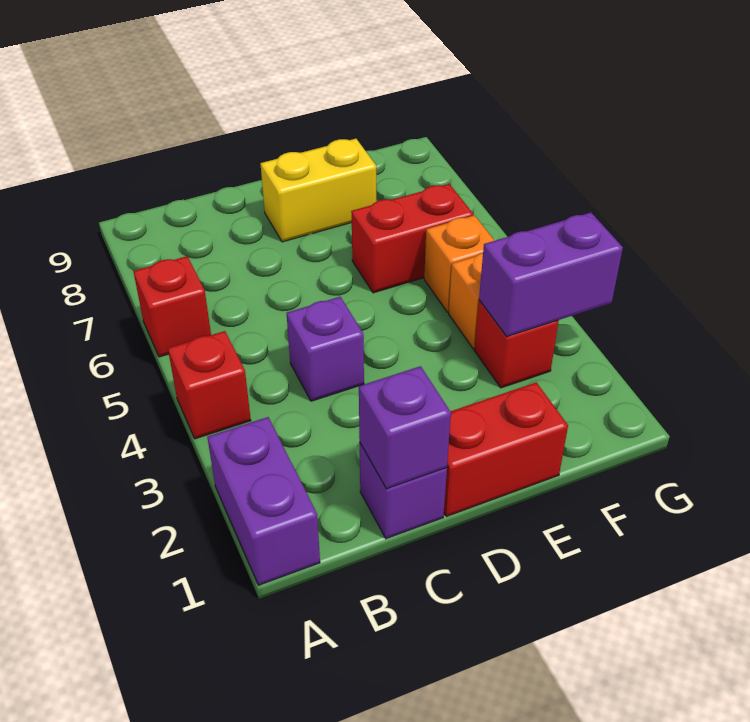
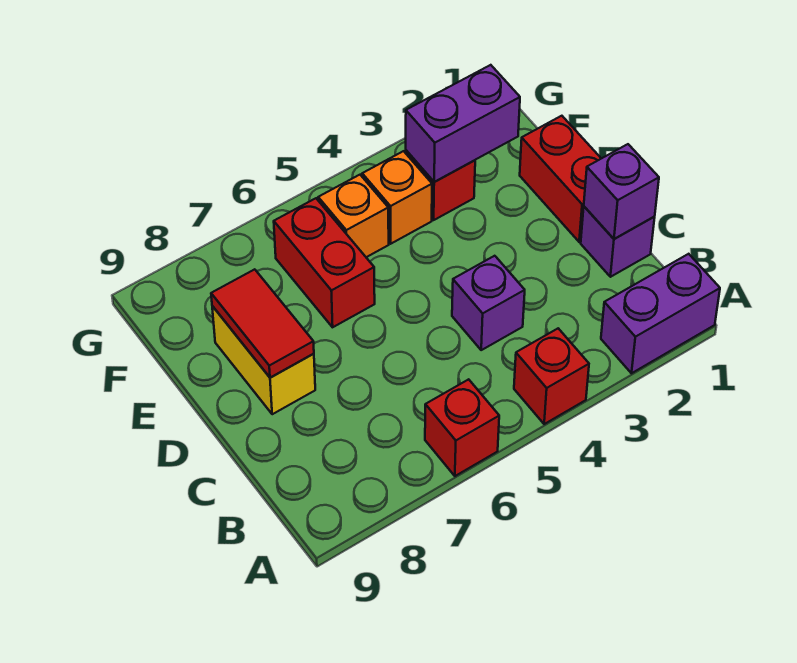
none -> red tile D8:E8 level 2
purple brick F3:G3 level 2 -> purple brick F2:F3 level 2

